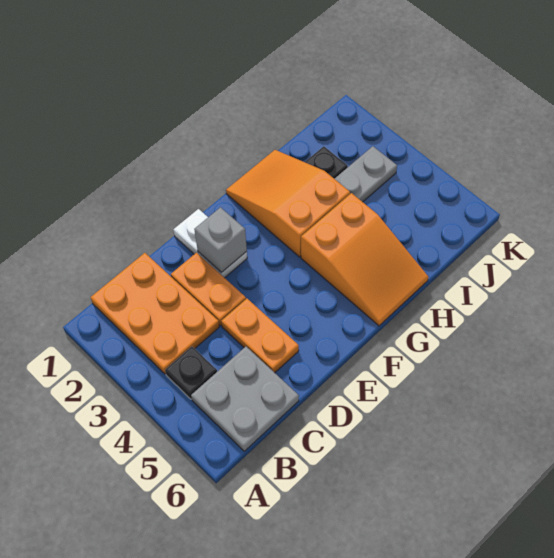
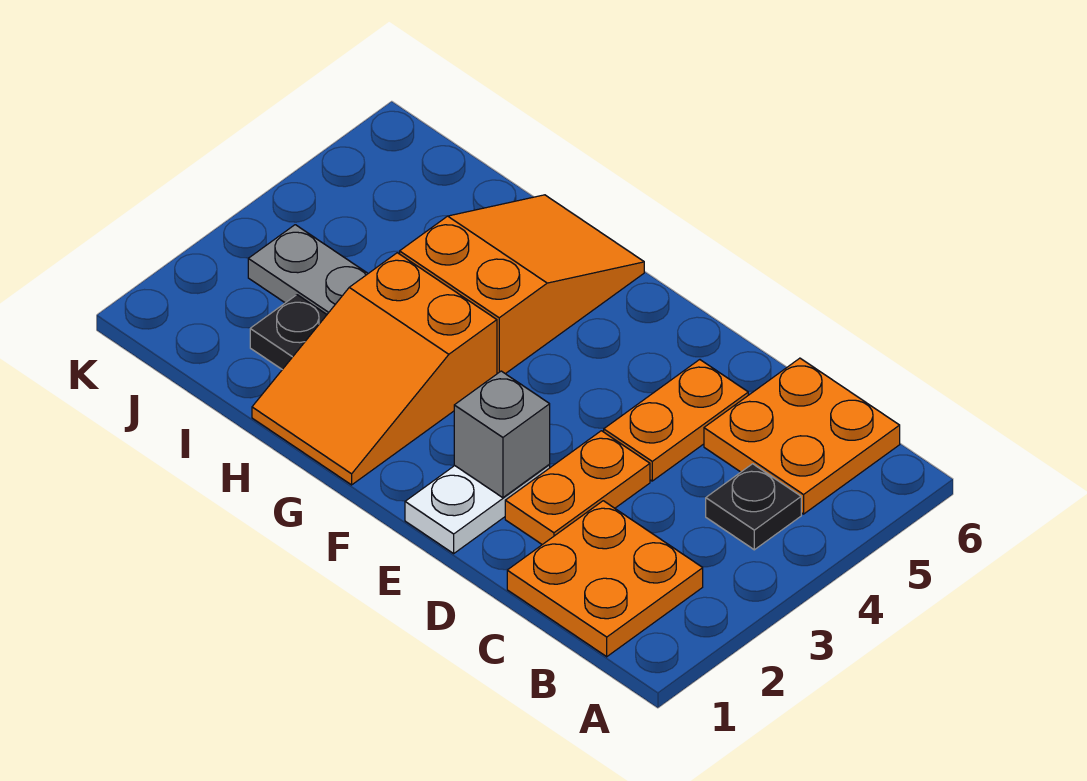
orange plate B1:C3 level 1 -> orange plate B1:C2 level 1
grey plate B5:C6 level 1 -> orange plate B5:C6 level 1

